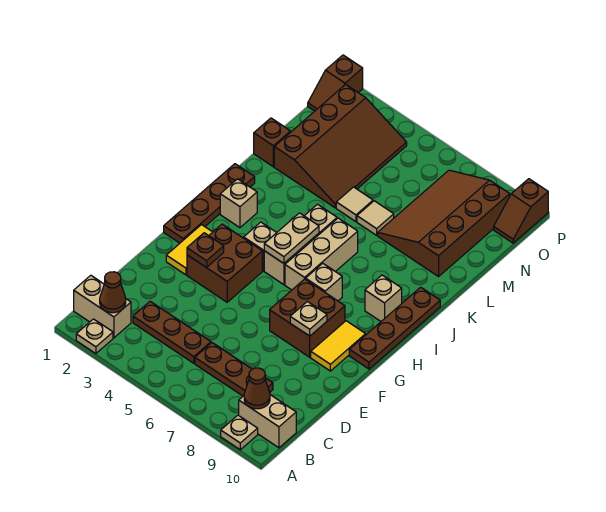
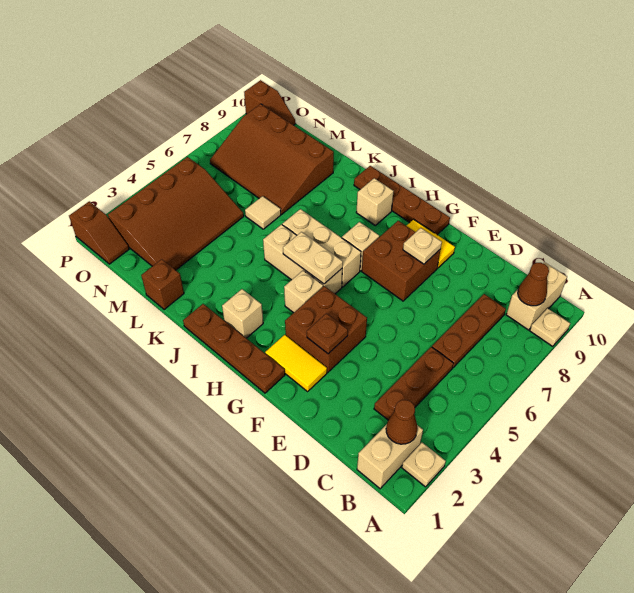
brown slope L2:O4 level 1 top 2 -> brown slope M2:O5 level 1 top O
tan tile L5 level 1 -> none

